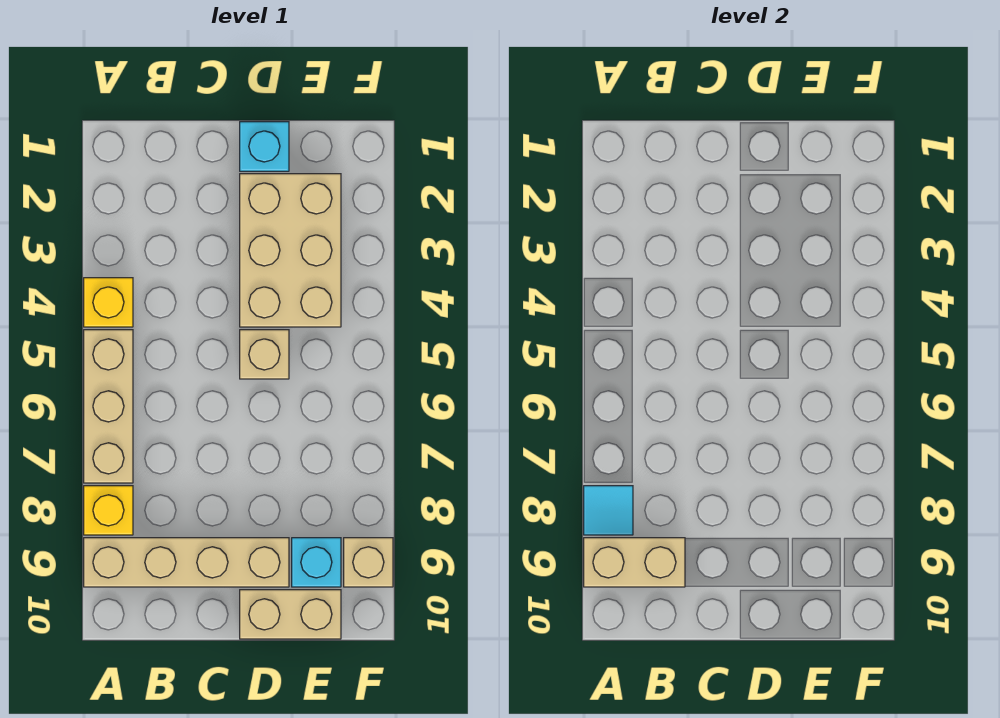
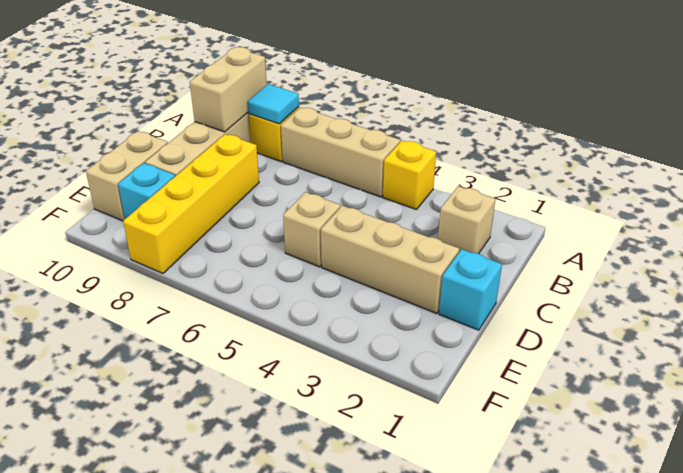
none -> yellow brick C8:F8 level 1
tan brick D2:E4 level 1 -> tan brick D2:D4 level 1
tan brick F9 level 1 -> tan brick B2 level 1

